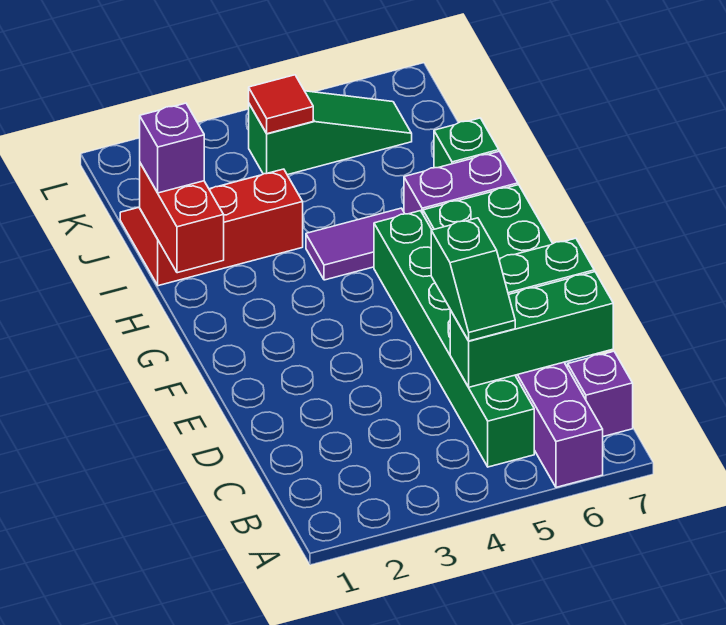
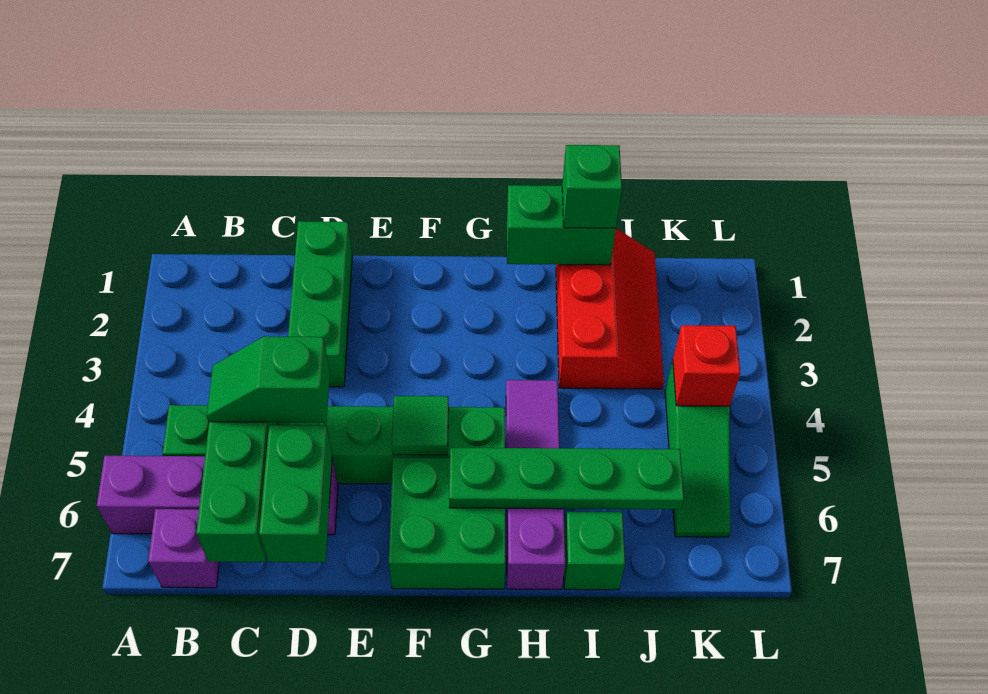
none -> green brick D1:D3 level 1
none -> green tile F5 level 2
none -> green plate G6:J6 level 2
red brick H1:I1 level 2 -> green brick H1:I1 level 2
purple brick I1 level 3 -> green brick I1 level 3
red tile K4 level 2 -> red brick K4 level 2

